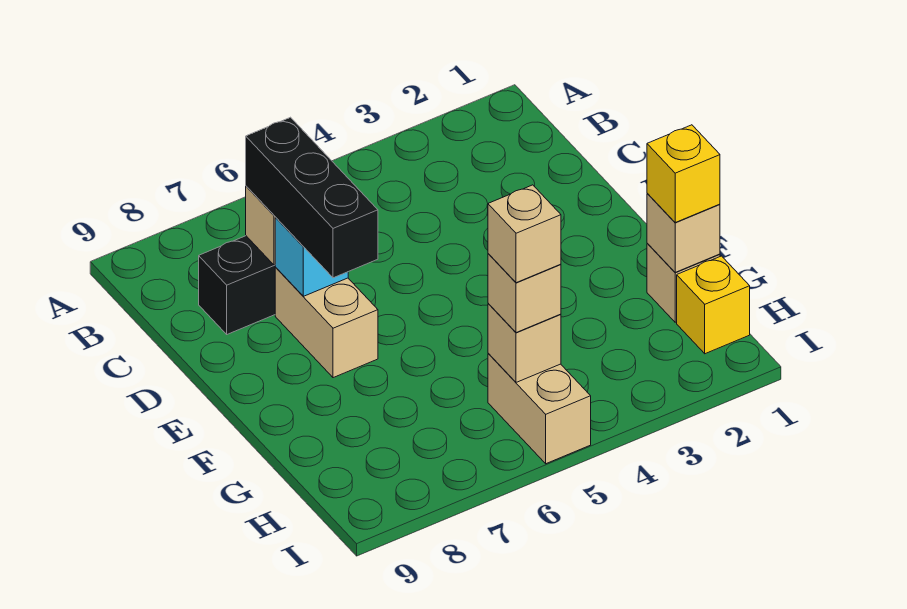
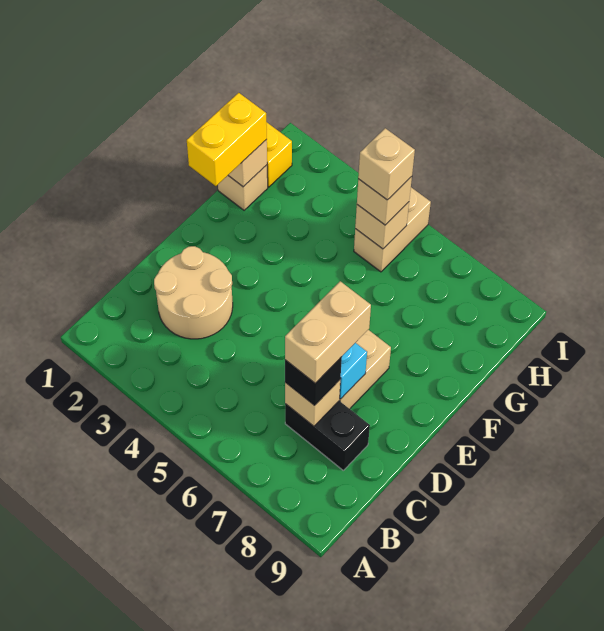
none -> tan round brick C2:D3 level 1
black brick C7:E7 level 3 -> black brick C7 level 3
none -> tan brick C7:D7 level 4
yellow brick G1 level 3 -> yellow brick F1:G1 level 3

